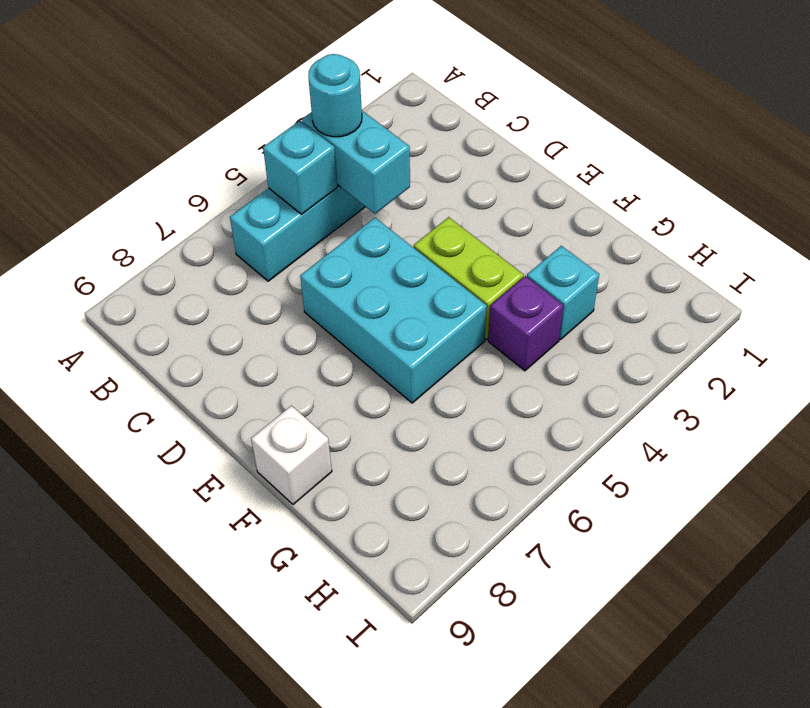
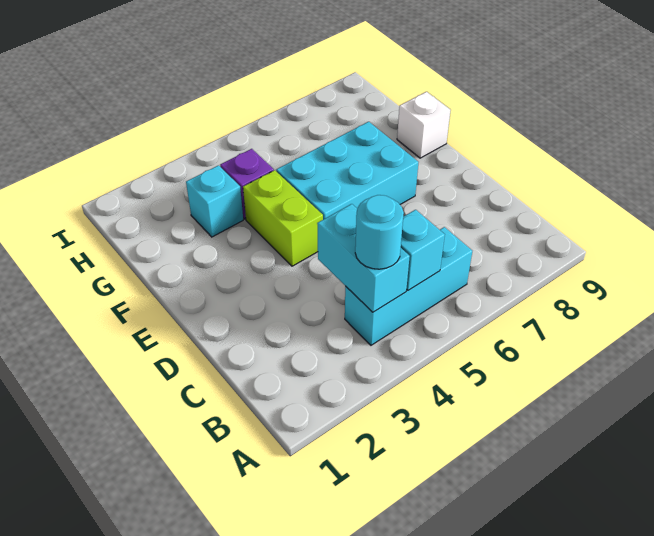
cyan brick D5:F6 level 1 -> cyan brick E5:F7 level 1

